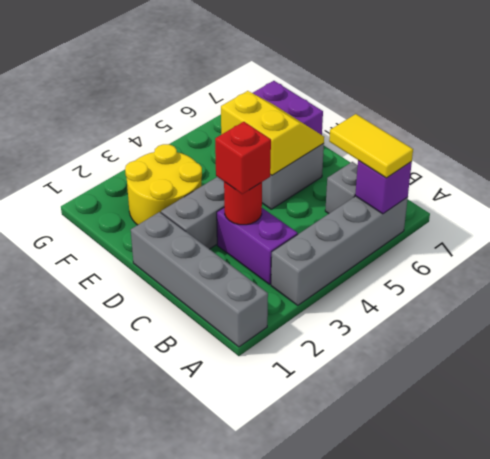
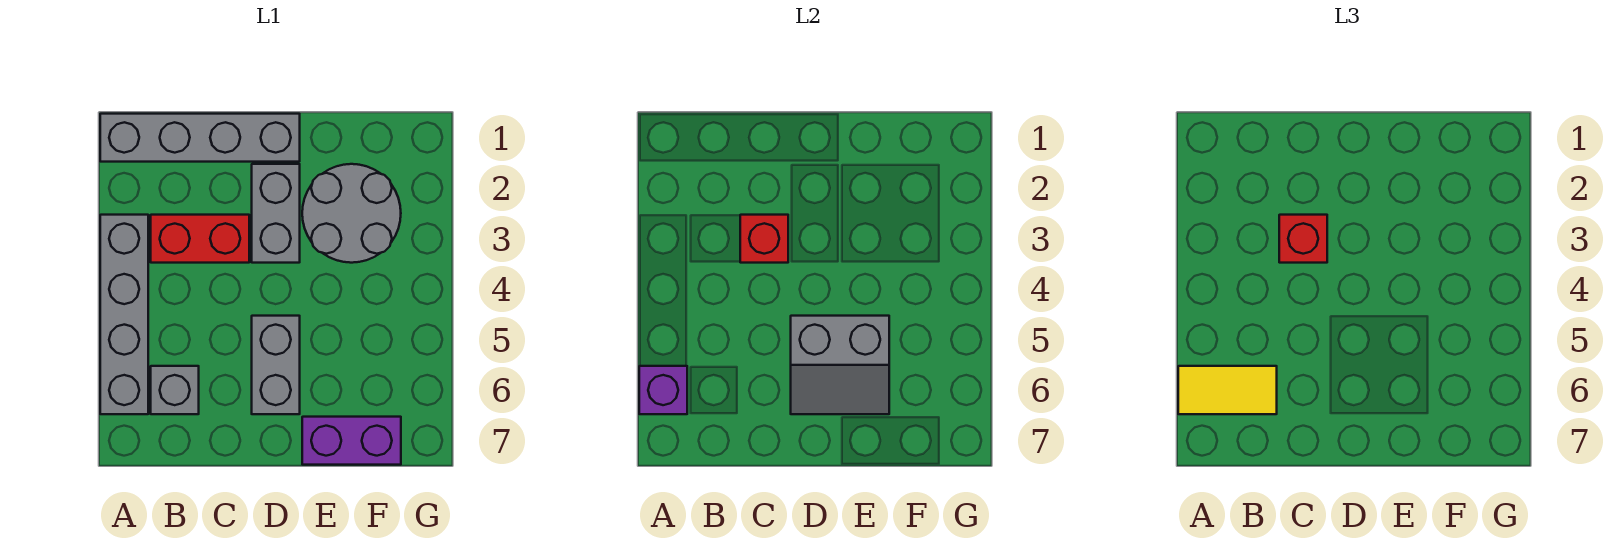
purple brick B3:C3 level 1 -> red brick B3:C3 level 1
red round brick C3 level 2 -> red brick C3 level 2
yellow slope D5:E6 level 2 top 5 -> grey slope D5:E6 level 2 top 5
yellow round brick E2:F3 level 1 -> grey round brick E2:F3 level 1

